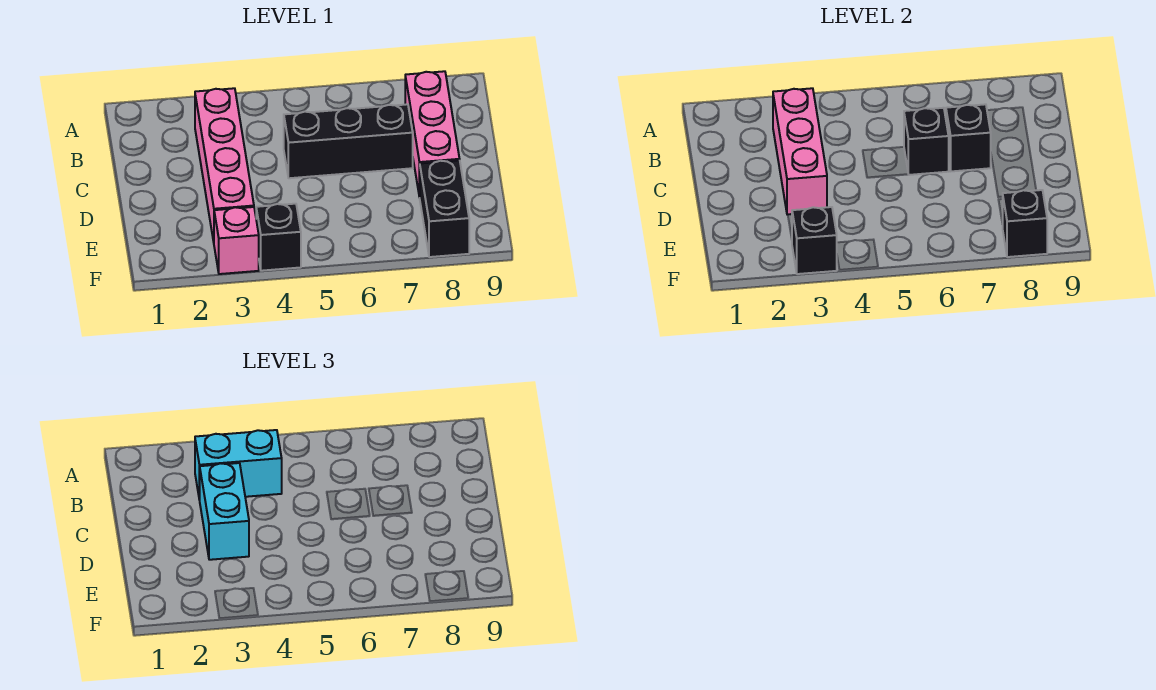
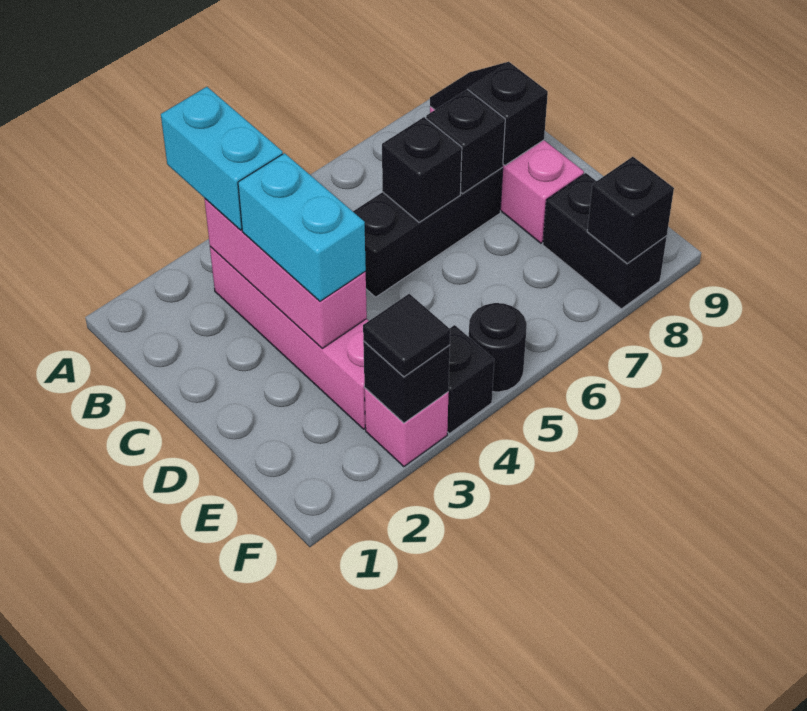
cyan brick B3:B4 level 3 -> cyan brick A3:B3 level 3
none -> black slope B8:C8 level 2 top C
none -> black tile F3 level 3
none -> black round brick F5 level 1

